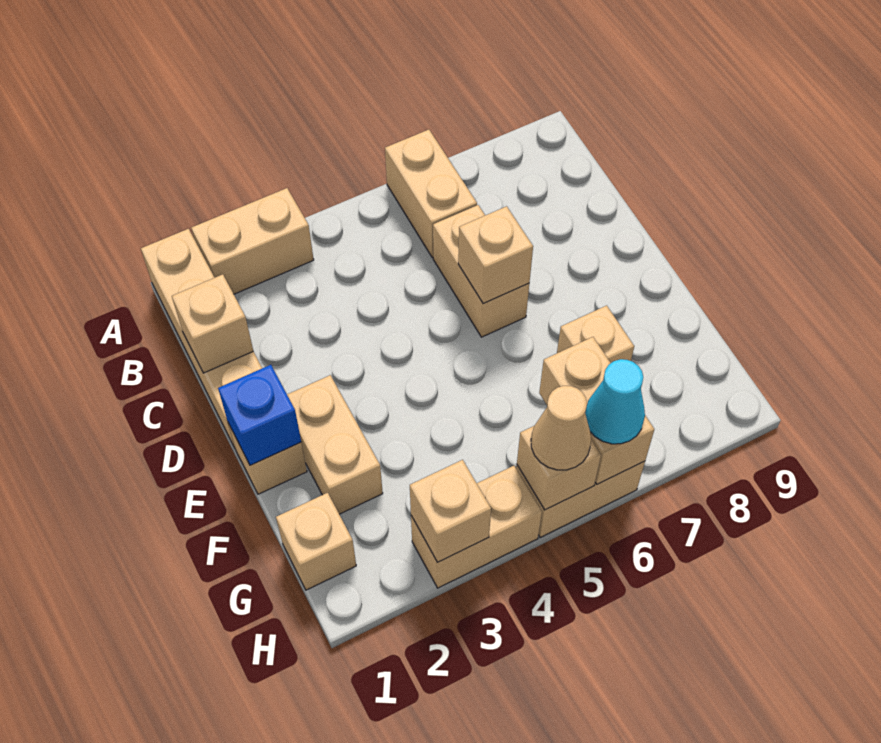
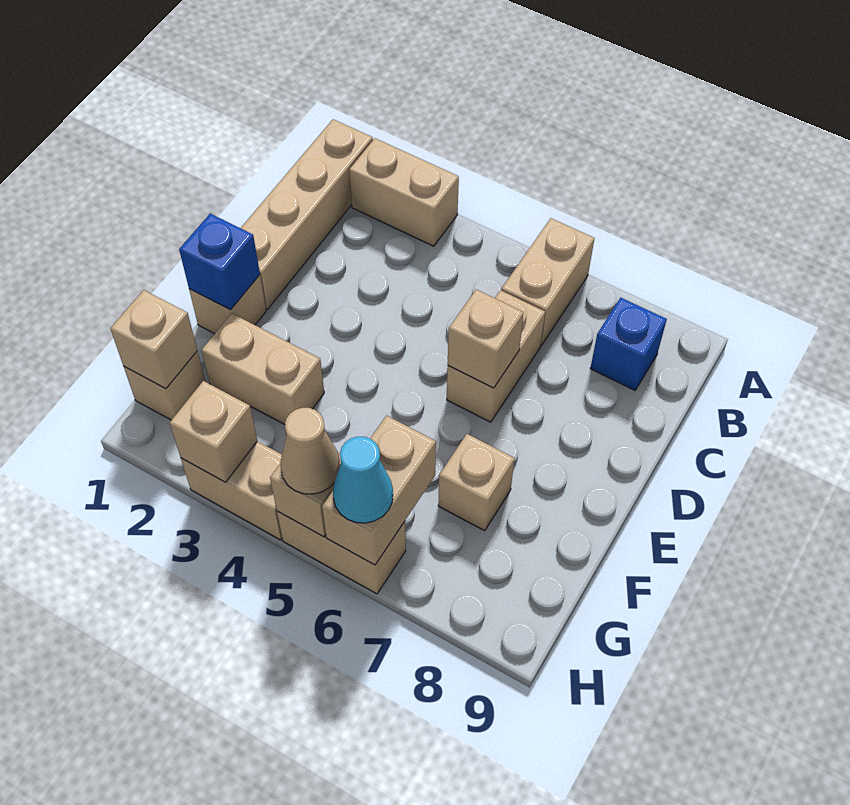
none -> blue brick B8 level 1
tan brick C1 level 2 -> tan brick G1 level 2
tan brick E2:F2 level 1 -> tan brick F2:F3 level 1

